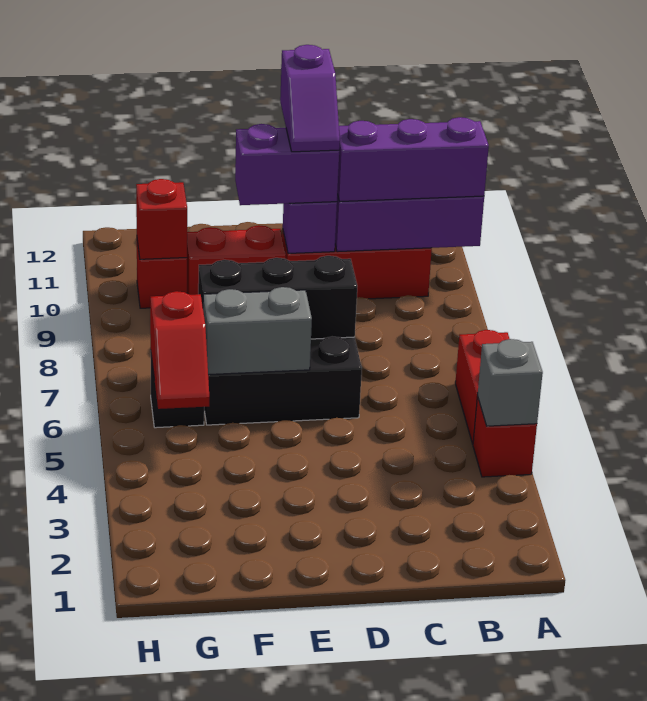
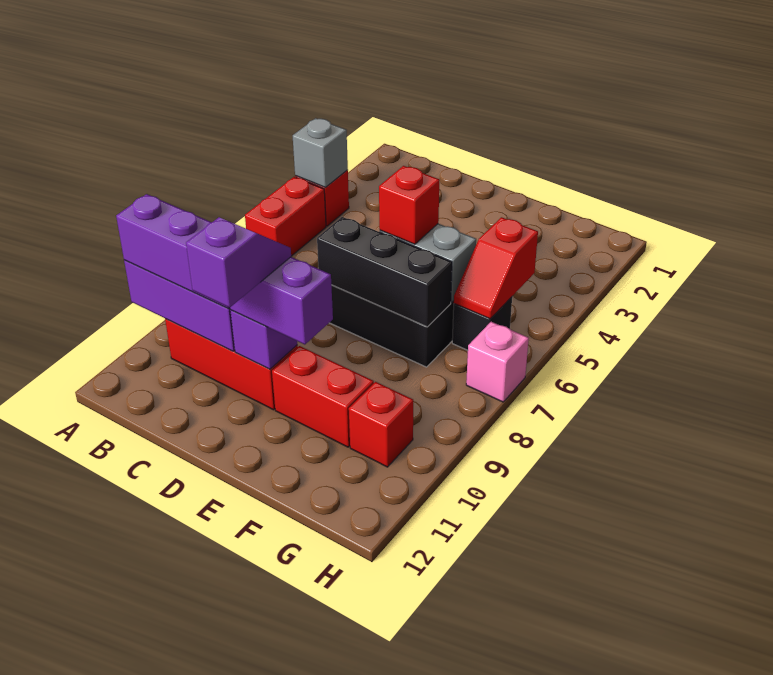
red slope G5:G6 level 2 top 6 -> red slope G5:G6 level 2 top 5
red brick G10 level 2 -> red brick E6 level 3
none -> pink brick H7 level 1

